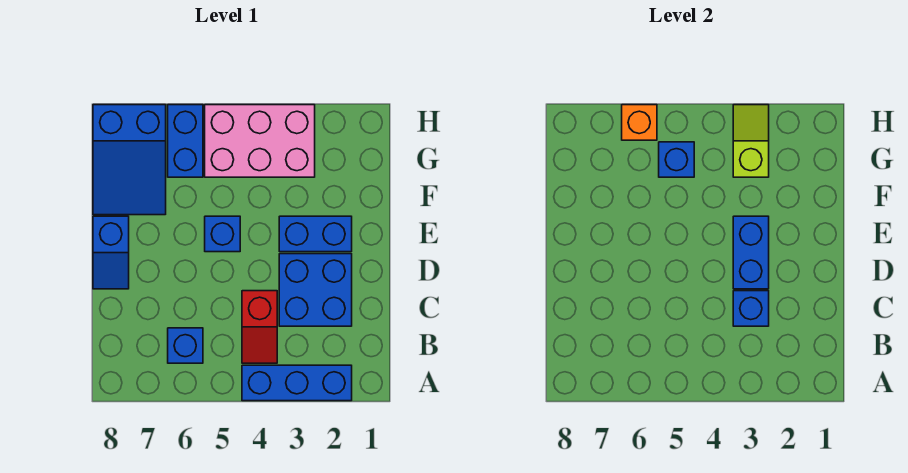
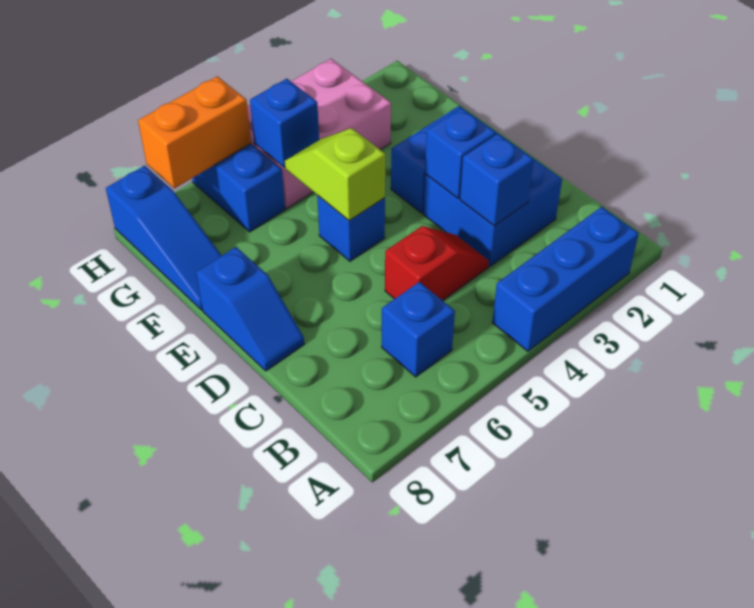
red slope B4:C4 level 1 top C -> red slope C4:C5 level 1 top 5
blue brick D3:E3 level 2 -> blue brick D3 level 2
blue slope F7:H8 level 1 top H -> blue slope F8:H8 level 1 top H
lime slope G3:H3 level 2 top G -> lime slope E5:F5 level 2 top E
orange brick H6 level 2 -> orange brick H6:H7 level 2

